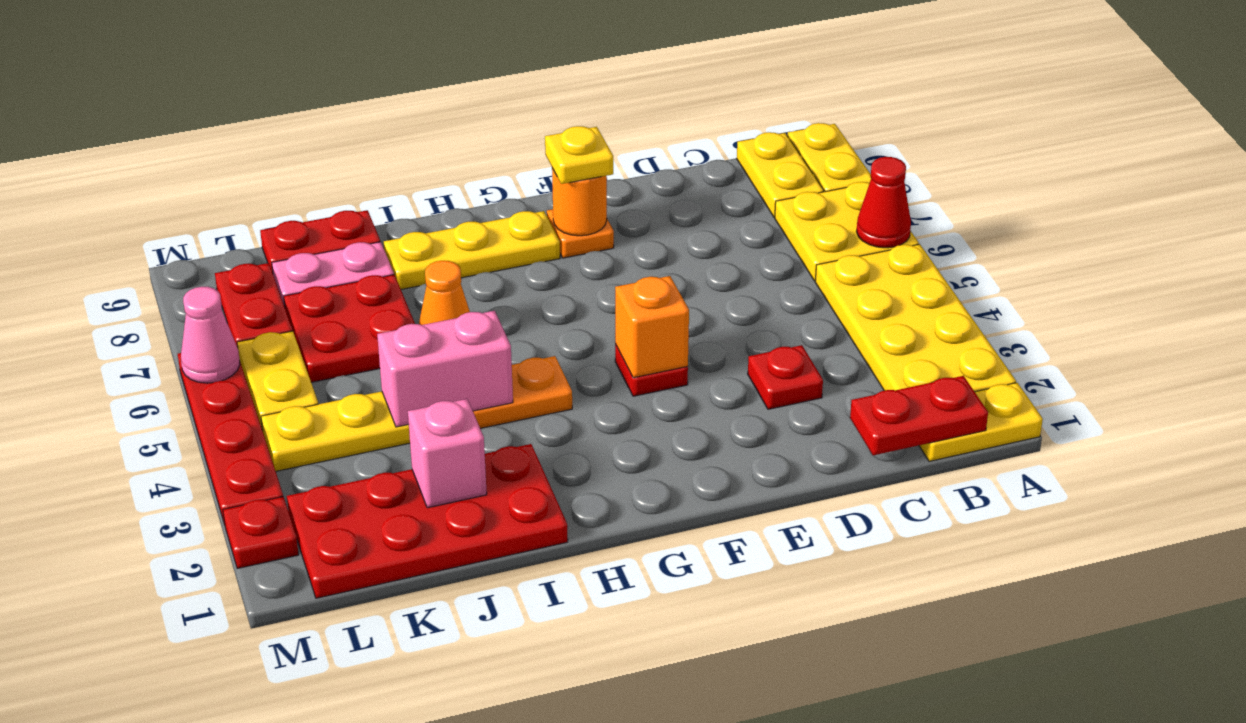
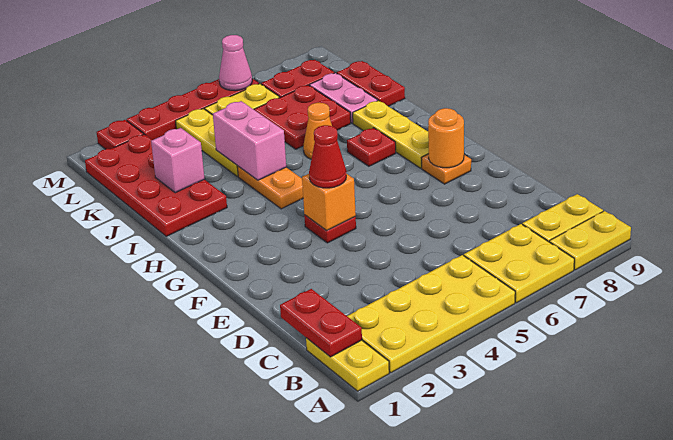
red cone A6 level 2 -> red cone F4 level 3
red plate D3 level 1 -> red plate H7 level 1
yellow plate F8 level 3 -> none

